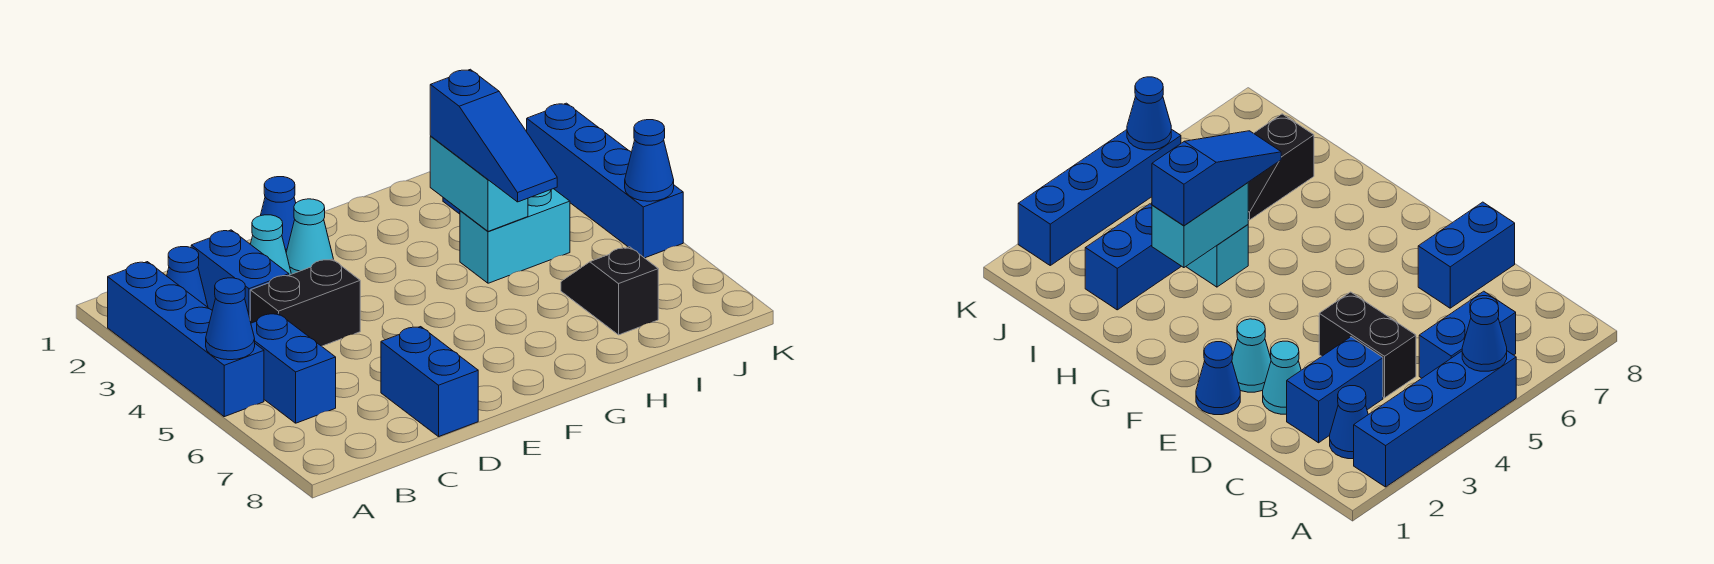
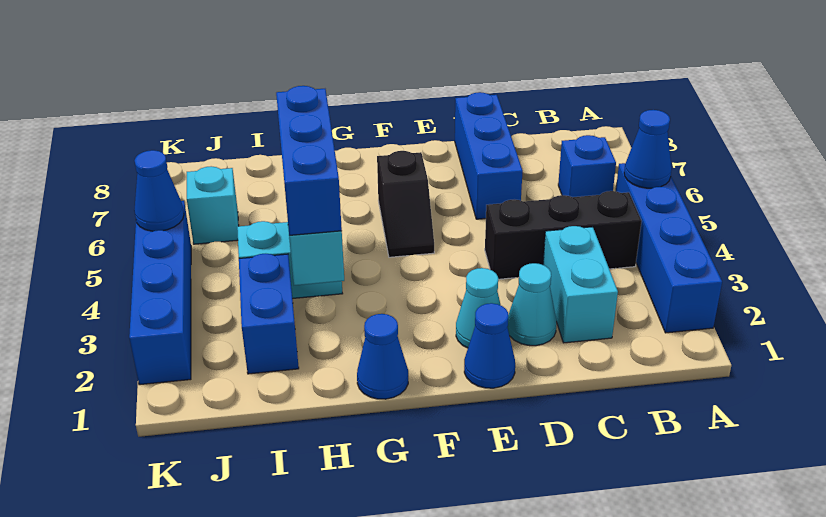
blue cone B2 level 1 -> blue cone G1 level 1
blue brick B5:B6 level 1 -> blue brick B6 level 1
blue brick C2:C3 level 1 -> cyan brick C2:C3 level 1
black brick C4:D4 level 1 -> black brick B4:D4 level 1
blue brick D7:D8 level 1 -> blue brick D6:D8 level 1
blue slope H3:H5 level 3 top 3 -> blue brick H3:H5 level 3
black slope I6:I7 level 1 top 7 -> black slope F5:F6 level 1 top 6
none -> cyan brick J6 level 1

